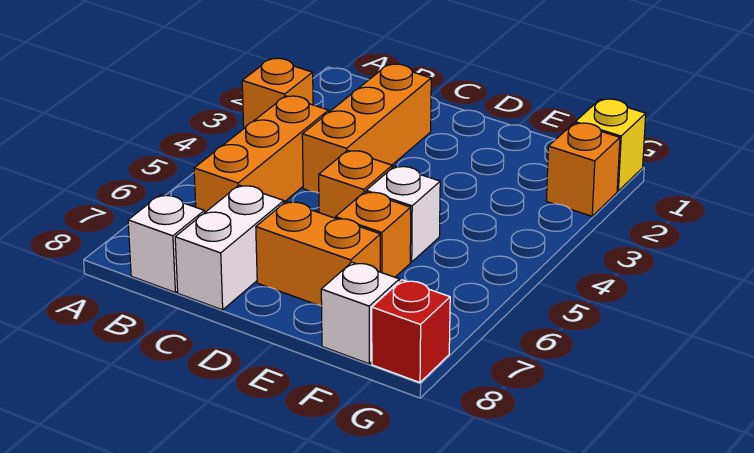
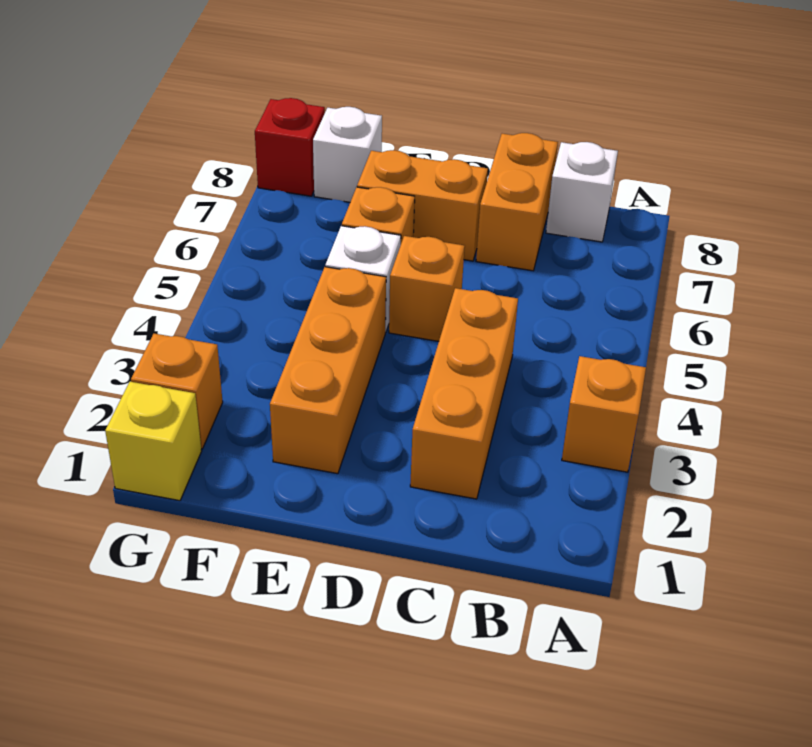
orange brick B4:B6 level 1 -> orange brick E2:E4 level 1
white brick C7:C8 level 1 -> orange brick C7:C8 level 1

